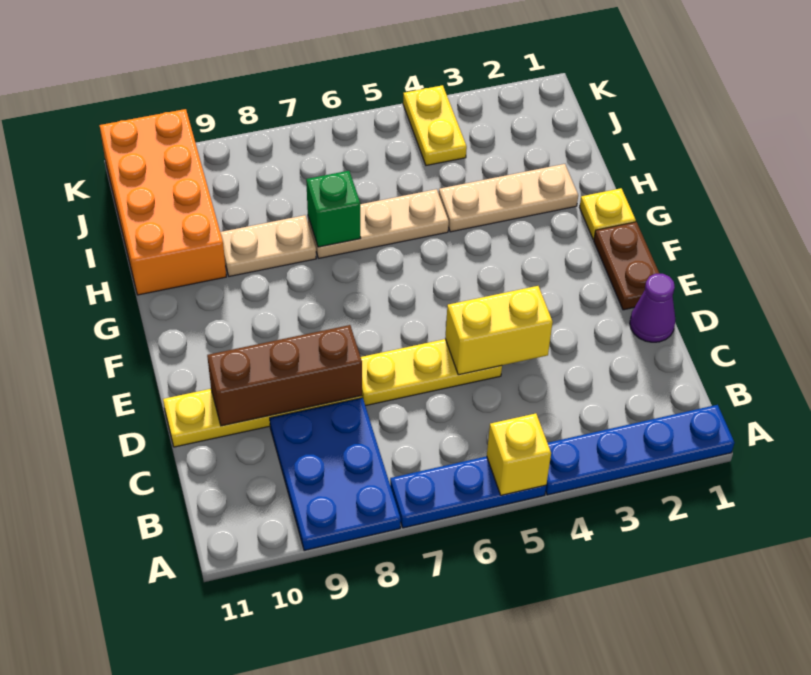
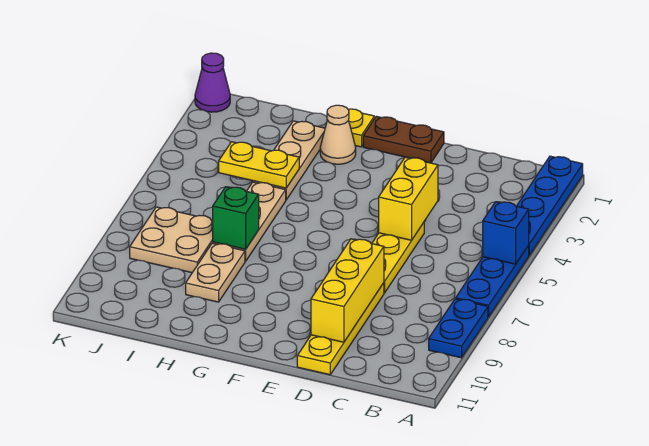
yellow brick A5 level 2 -> blue brick A5 level 2
blue plate A8:C9 level 1 -> blue plate A8:A9 level 1
purple cone D1 level 1 -> purple cone K1 level 1
brown brick D8:D10 level 2 -> yellow brick D8:D10 level 2
none -> tan cone G2 level 1
orange brick H10:K11 level 1 -> none
none -> tan plate I7:J8 level 1
yellow plate J4:K4 level 1 -> yellow plate H4:I4 level 2

